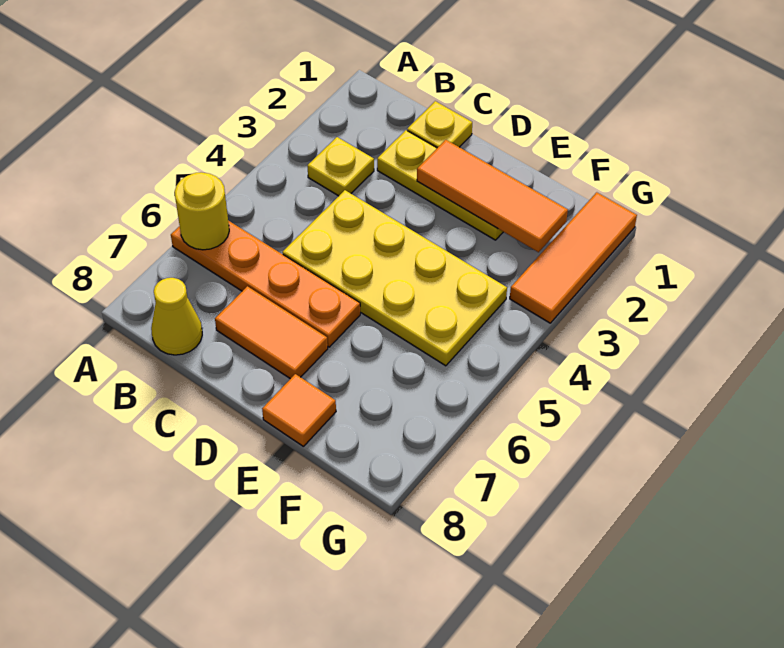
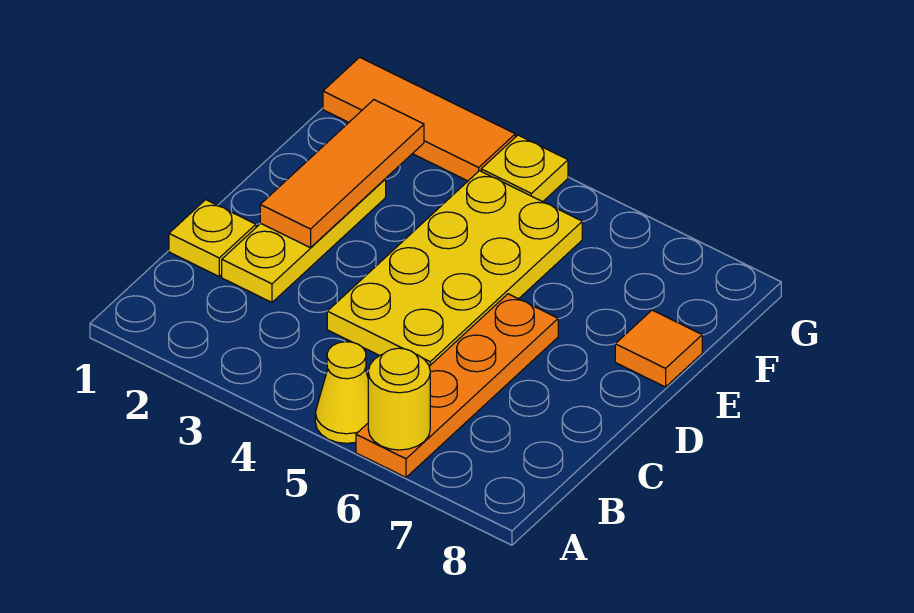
yellow plate B3 level 1 -> yellow plate G4 level 1
yellow cone B8 level 1 -> yellow cone A5 level 1
orange tile C7:D7 level 1 -> none

